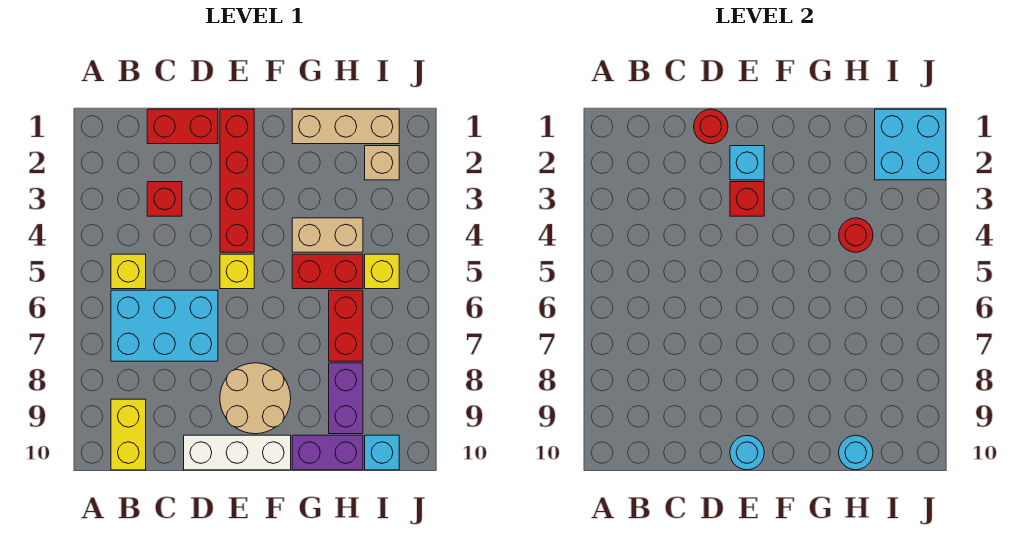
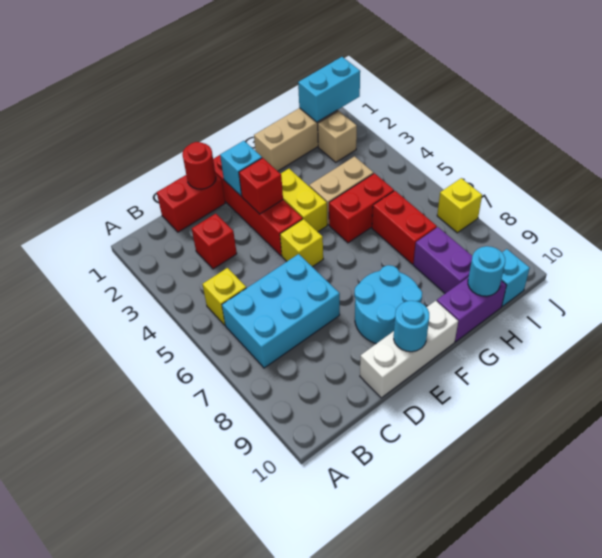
yellow brick B9:B10 level 1 -> yellow brick F3:F4 level 1
tan round brick E8:F9 level 1 -> cyan round brick E8:F9 level 1
red round brick H4 level 2 -> none
cyan brick I1:J2 level 2 -> cyan brick I1:J1 level 2
yellow brick I5 level 1 -> yellow brick J7 level 1

